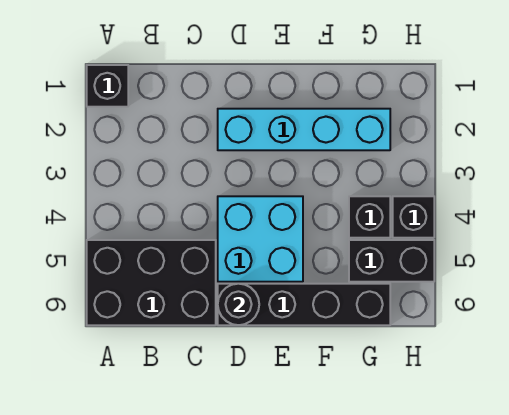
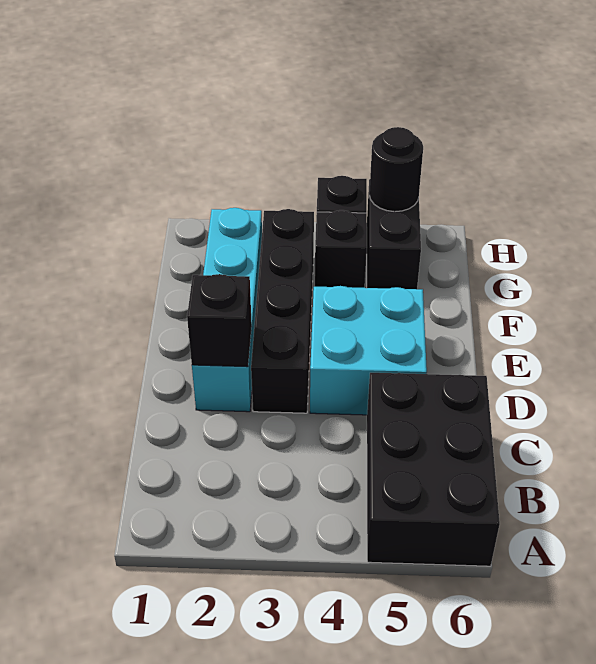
black brick A1 level 1 -> black brick D2 level 2
black brick D6:G6 level 1 -> black brick D3:G3 level 1
black round brick D6 level 2 -> black round brick H5 level 2

